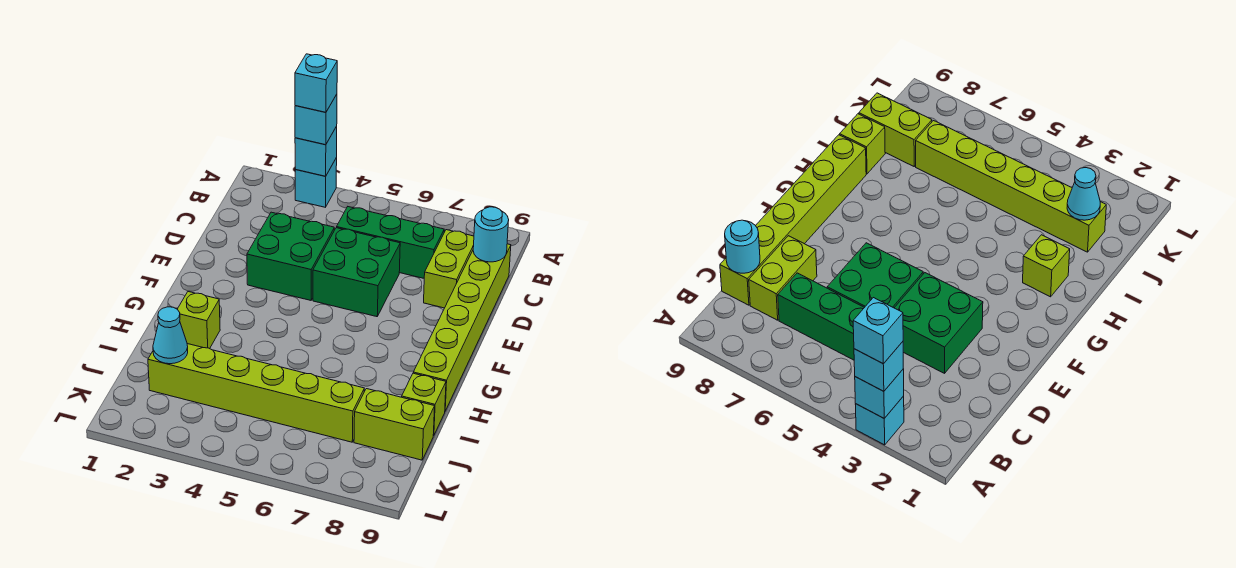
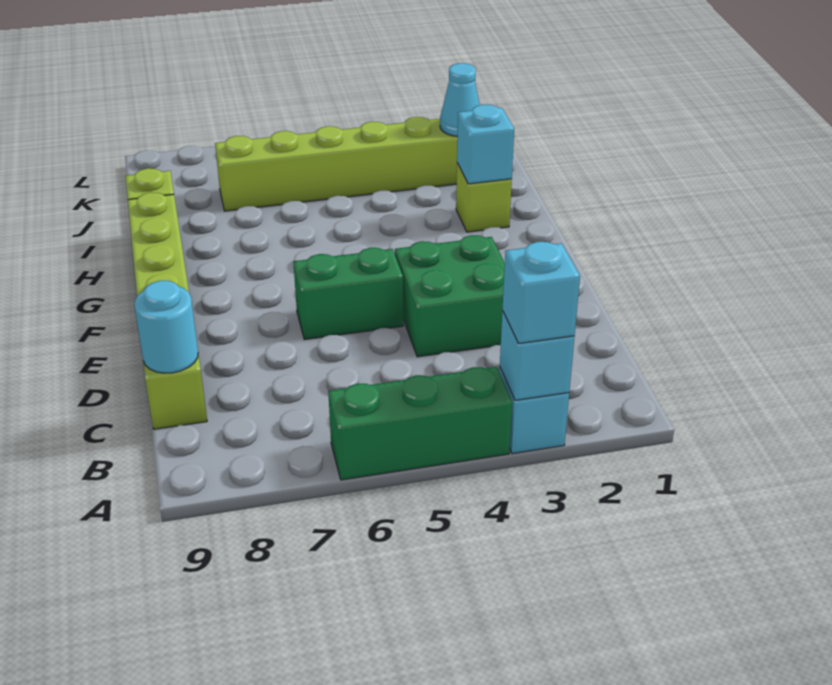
cyan brick A3 level 4 -> cyan brick H2 level 2
green brick C5:C7 level 1 -> green brick A4:A6 level 1
lime brick C8:D8 level 1 -> none
green brick D5:E6 level 1 -> green brick E5:E6 level 1
lime brick J8:J9 level 1 -> none

